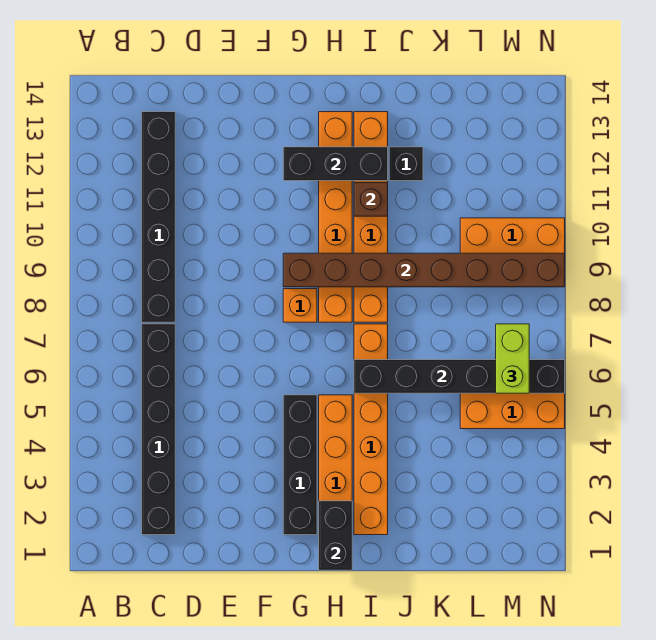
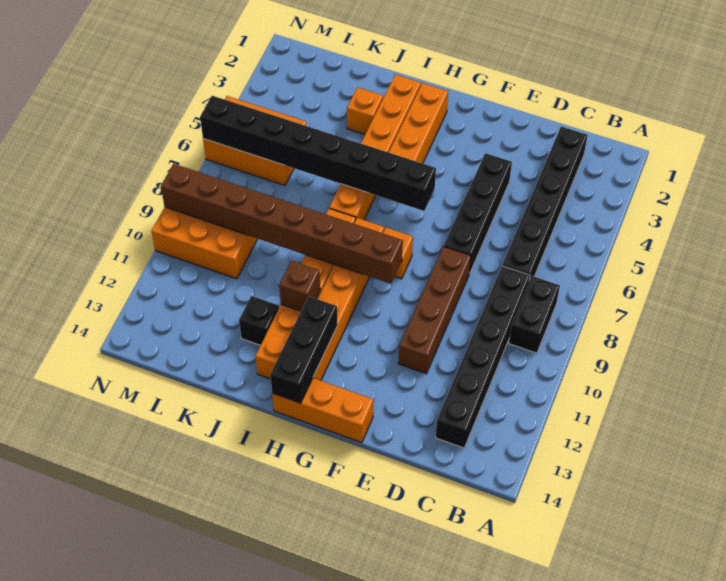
none -> brown brick E8:E11 level 1
none -> orange brick F14:H14 level 1
black brick G2:G5 level 1 -> black brick E4:E7 level 1
black brick G12:I12 level 2 -> black brick H12:H14 level 2
black brick H1:H2 level 2 -> black brick B8:B9 level 1
black brick I6:N6 level 2 -> black brick G6:N6 level 2
none -> orange brick J3 level 1
lime brick M6:M7 level 3 -> none

